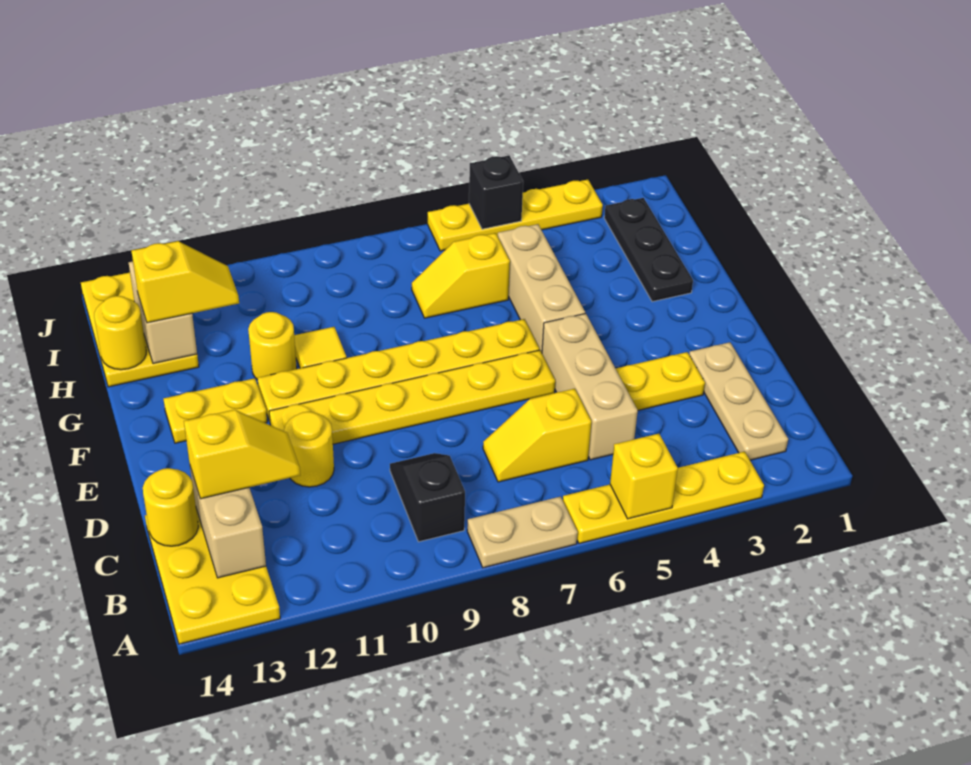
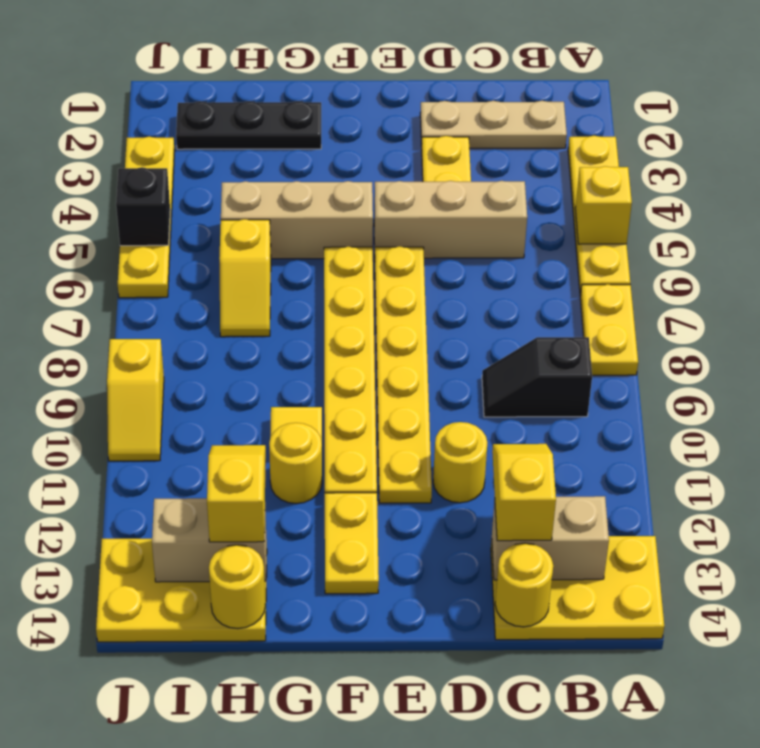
tan plate A7:A8 level 1 -> yellow plate A7:A8 level 1
yellow slope C6:C7 level 1 top 6 -> yellow slope J9:J10 level 1 top 9

